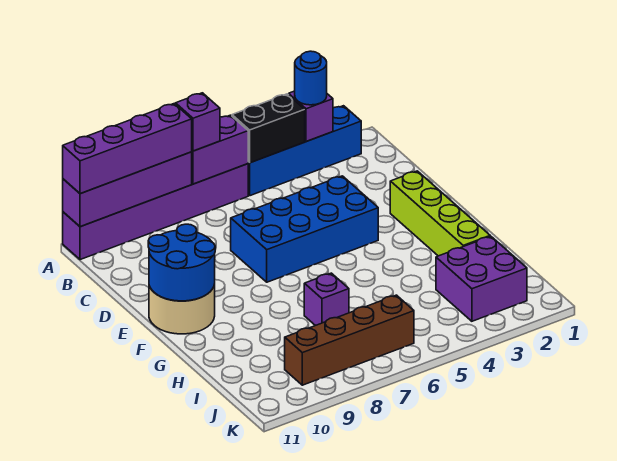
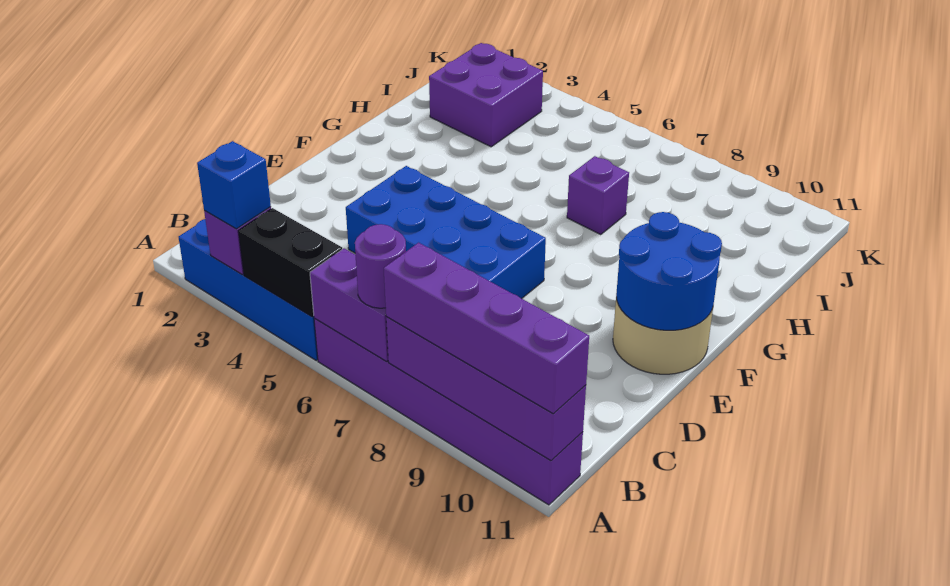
blue round brick A3 level 3 -> blue brick A3 level 3
purple brick A7 level 3 -> purple round brick A7 level 3
lime brick E2:H2 level 1 -> none
brown brick J6:J9 level 1 -> none

